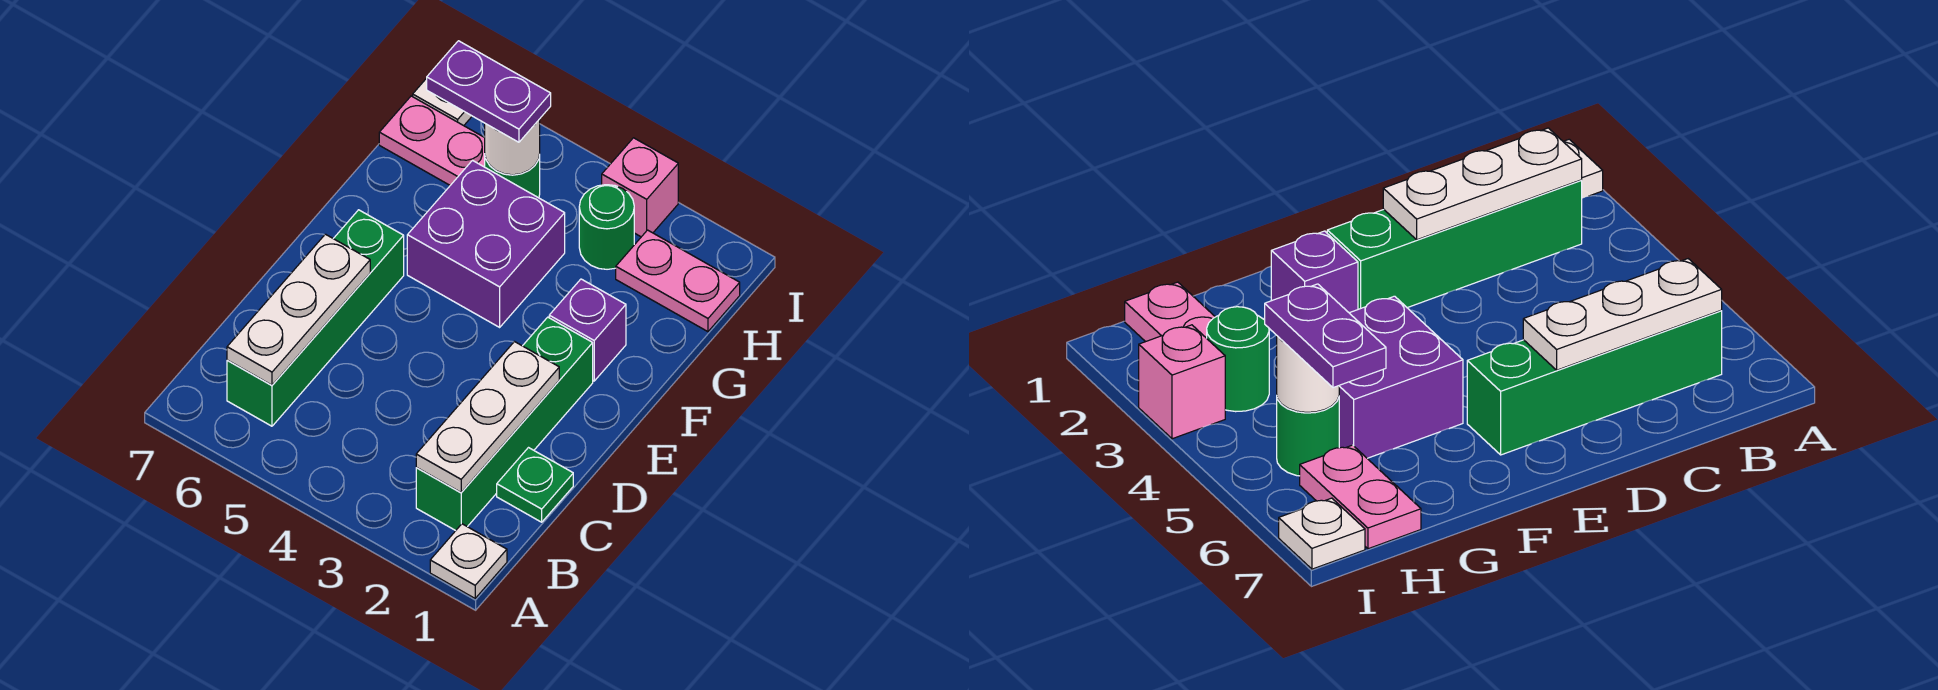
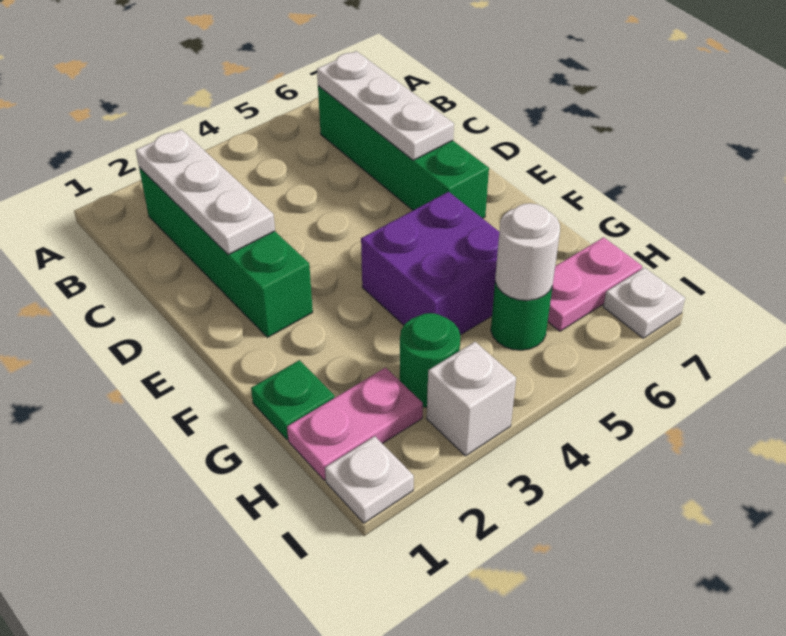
white plate A1 level 1 -> white plate I1 level 1
green plate C1 level 1 -> green plate G1 level 1
purple brick F2 level 1 -> none
purple plate H5:H6 level 3 -> none
pink brick I3 level 1 -> white brick I3 level 1

